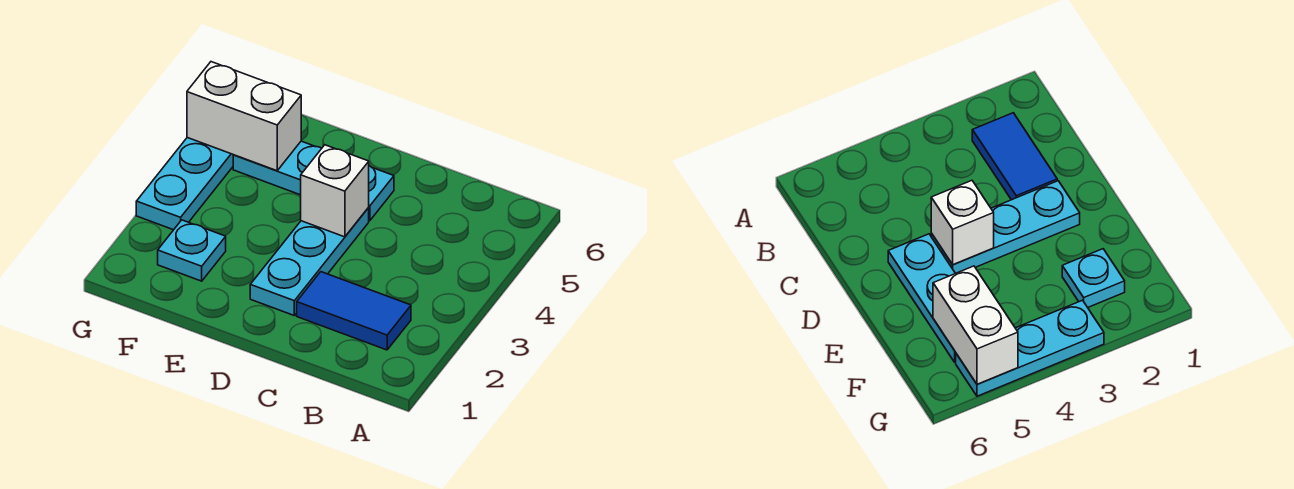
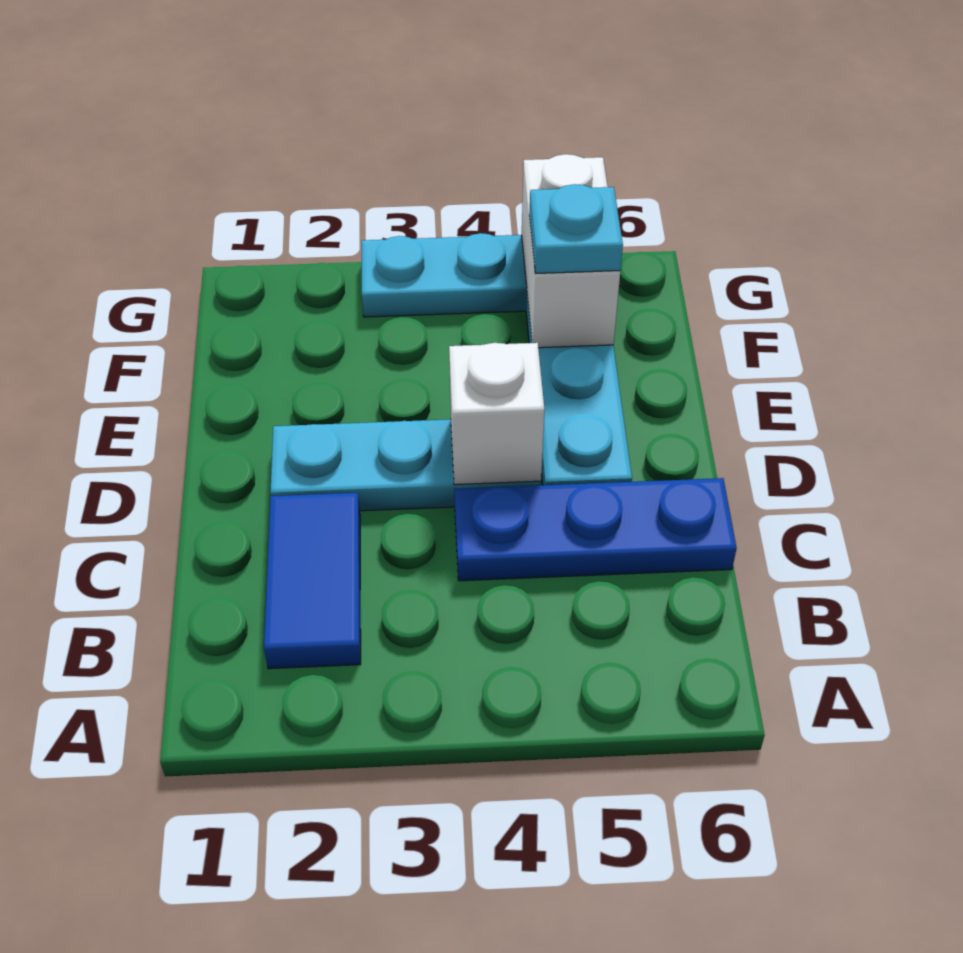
none -> blue plate C4:C6 level 1
cyan plate F2 level 1 -> cyan plate F5 level 3

